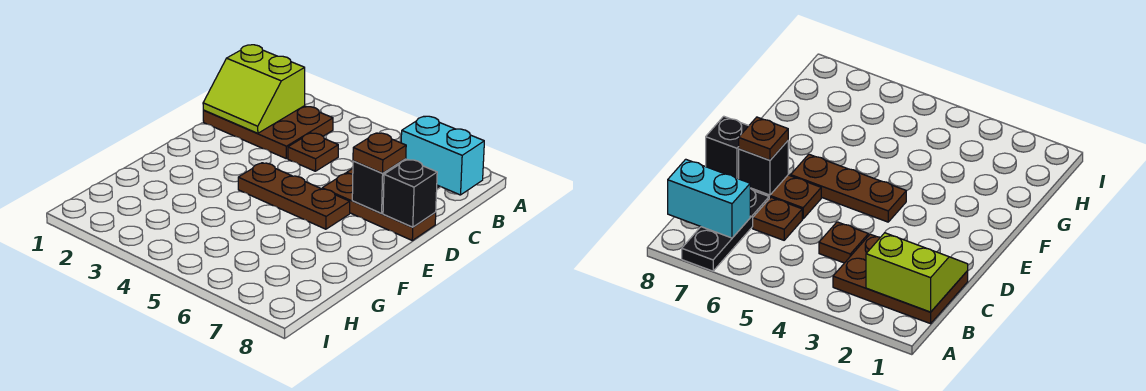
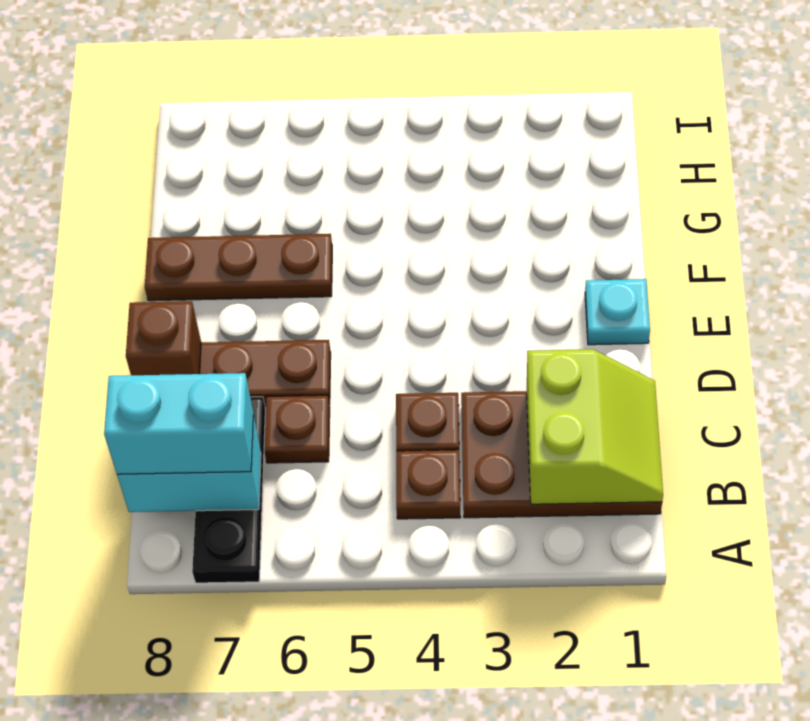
lime slope B1:C2 level 2 top B -> lime slope B1:C2 level 2 top 2
none -> cyan brick B7:B8 level 3
black brick D7 level 2 -> none
brown plate D7 level 3 -> brown plate B4 level 1
black brick D8 level 2 -> brown brick D8 level 2
none -> cyan plate E1 level 1
brown plate E4:E6 level 1 -> brown plate F6:F8 level 1

